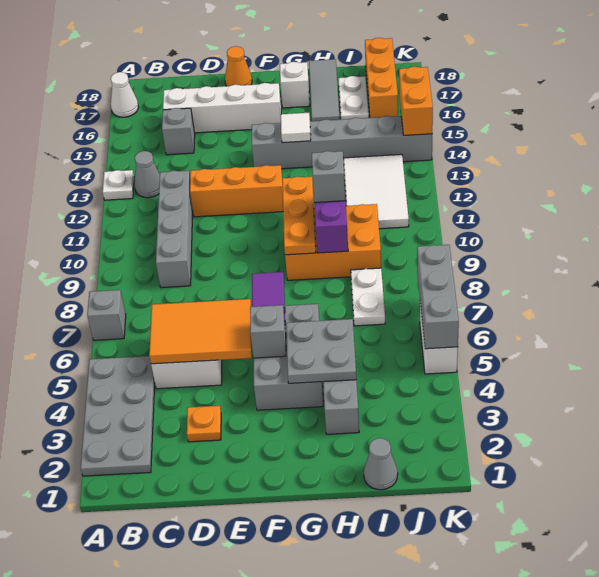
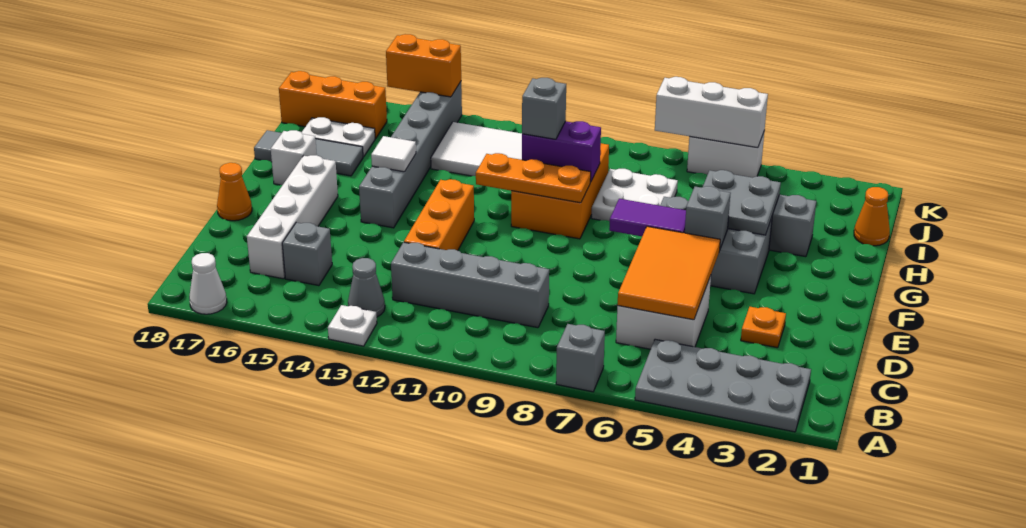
grey cone I1 level 1 -> orange cone I1 level 1
white plate I7:I8 level 1 -> white plate H7:I8 level 1
grey brick K5:K7 level 2 -> white brick K5:K7 level 2

